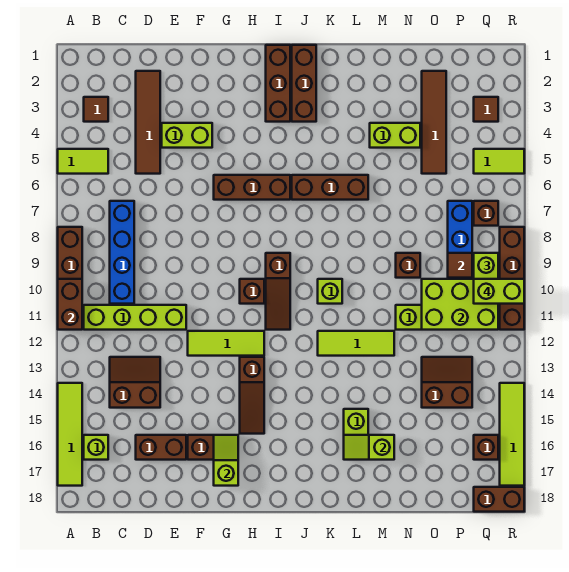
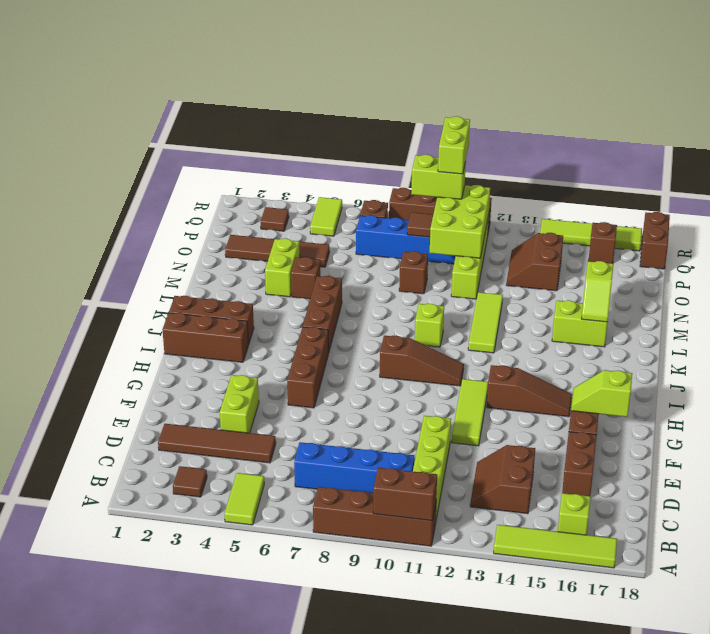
brown brick H10 level 1 -> brown brick M5 level 1

